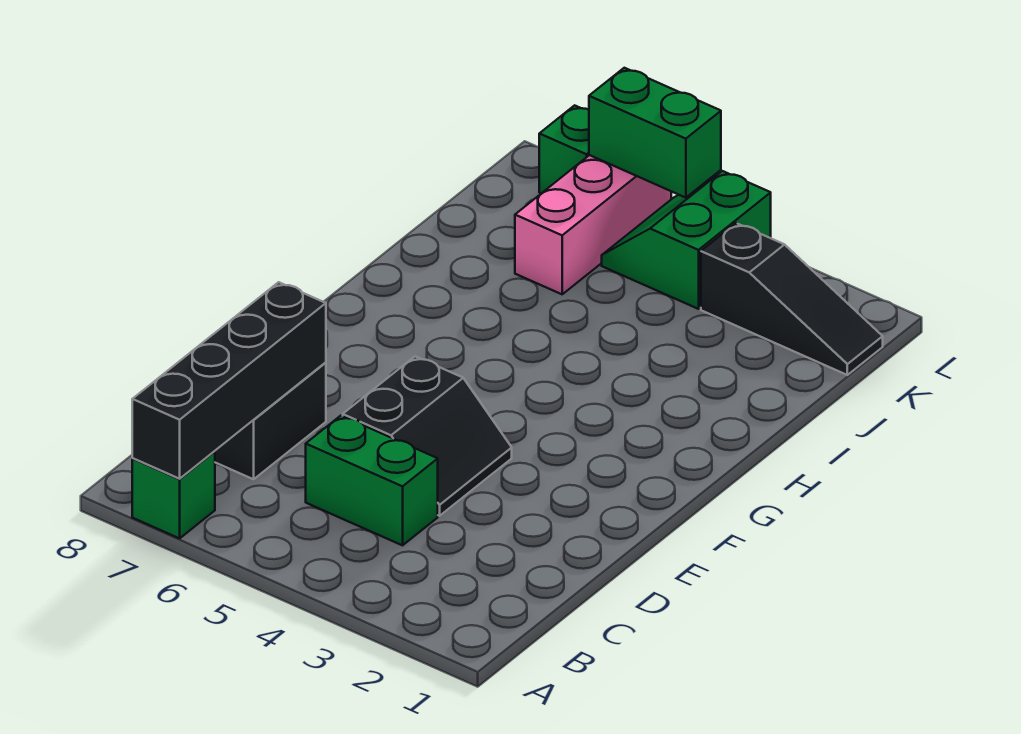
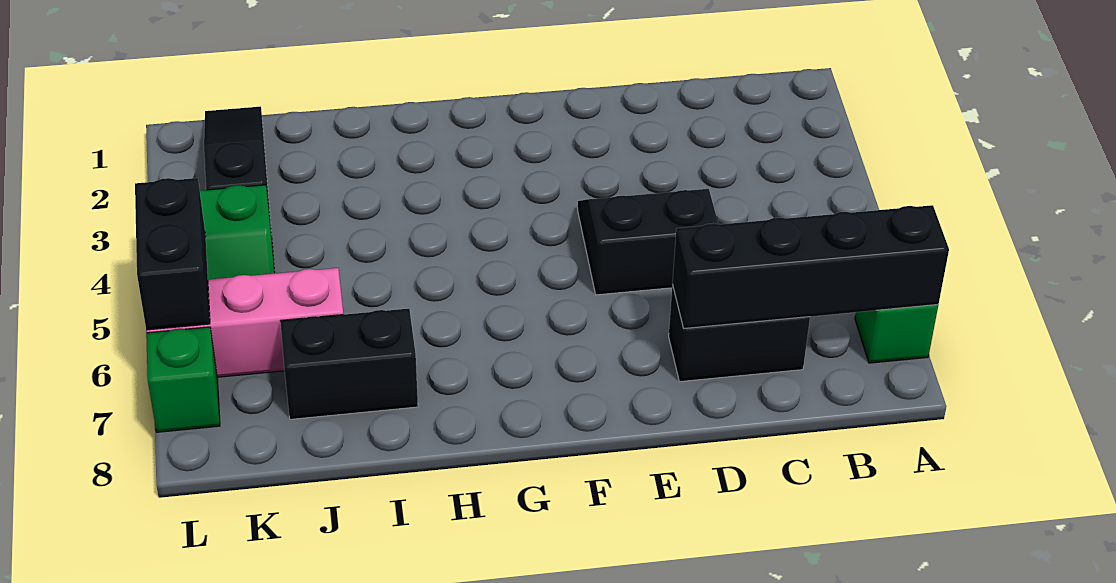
green brick C4:C5 level 1 -> none
none -> black brick I7:J7 level 1
green brick L5:L6 level 2 -> black brick L5:L6 level 2

